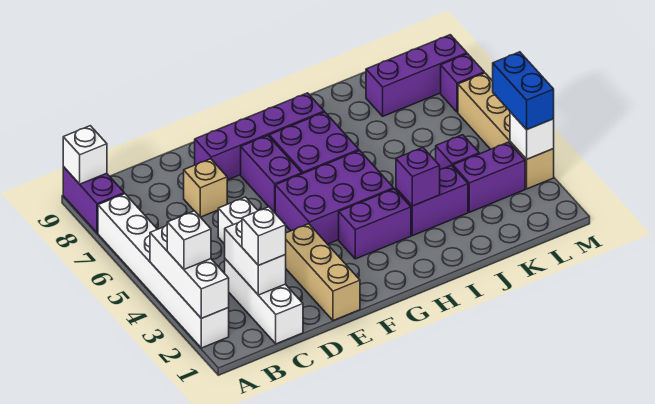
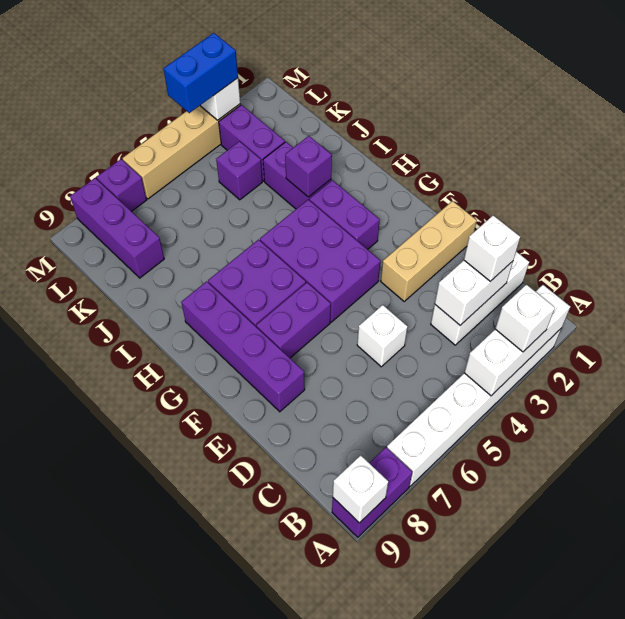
tan brick D7 level 1 -> none

